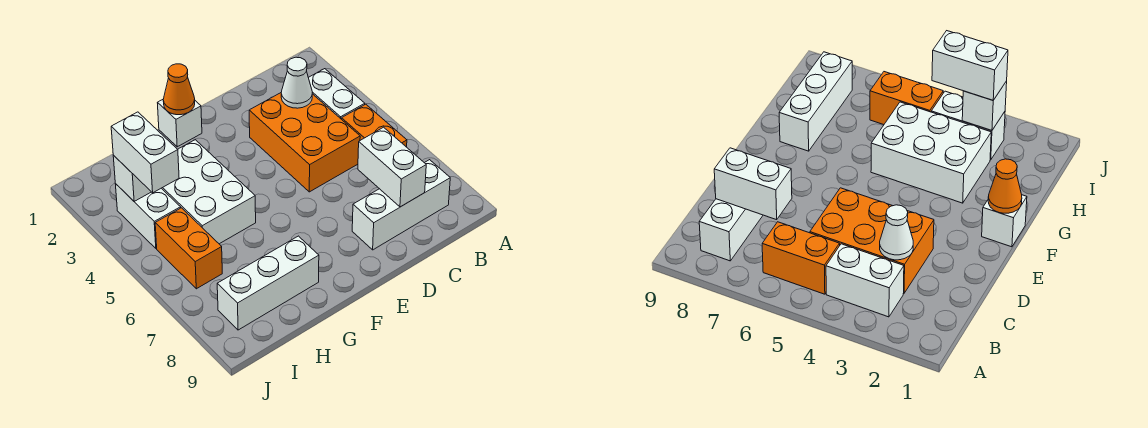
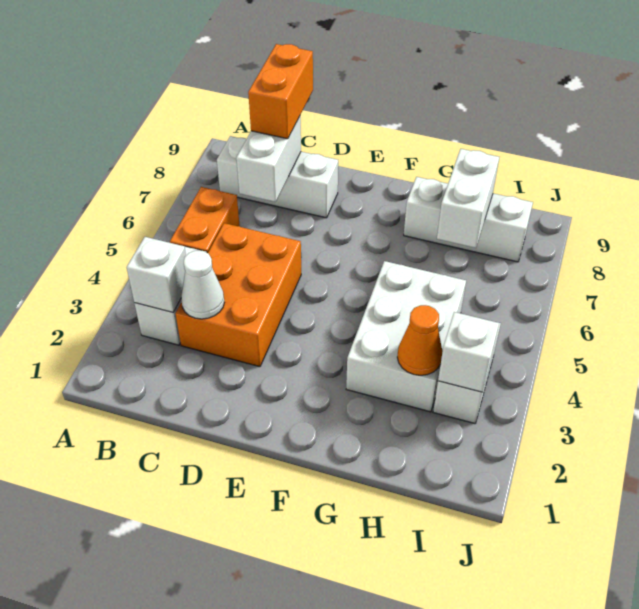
white brick F1 level 1 -> white brick B3 level 2
orange cone F1 level 2 -> orange cone H3 level 2
white brick I3:I4 level 3 -> white brick H7:H8 level 2
orange brick I5:I6 level 1 -> orange brick C8:C9 level 3

